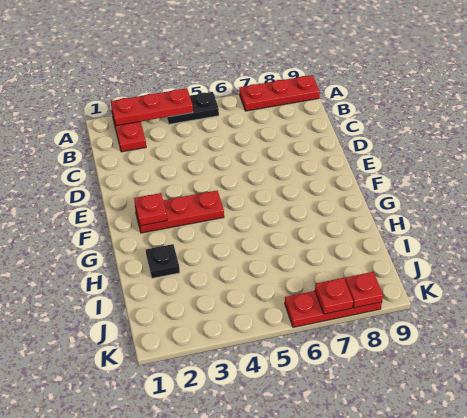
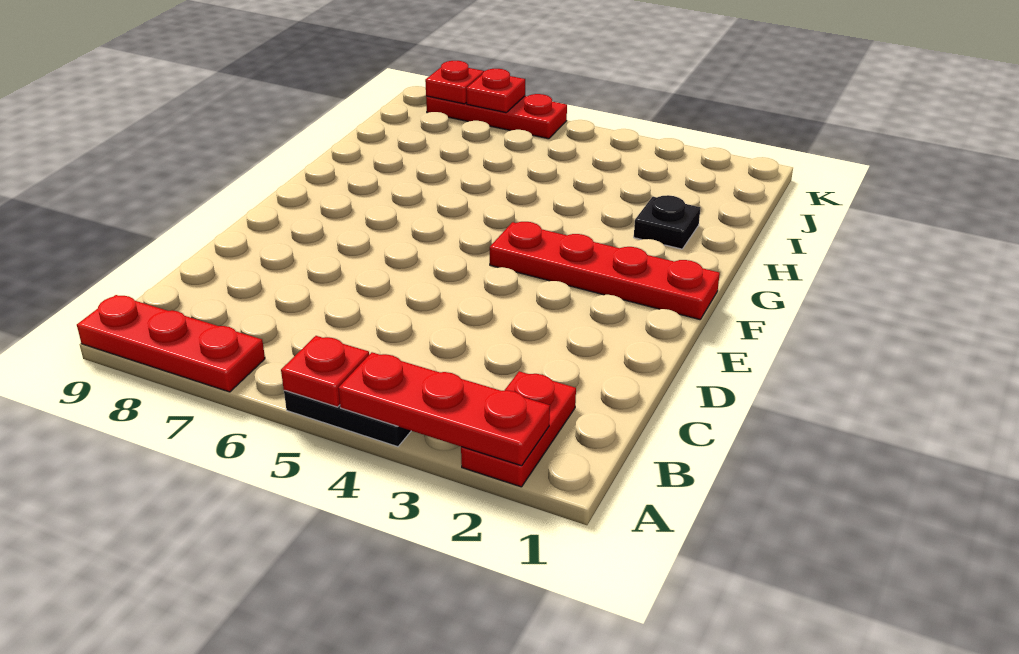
red plate F2:F4 level 1 -> red plate F1:F4 level 1
red plate F2 level 2 -> red plate A5 level 2

